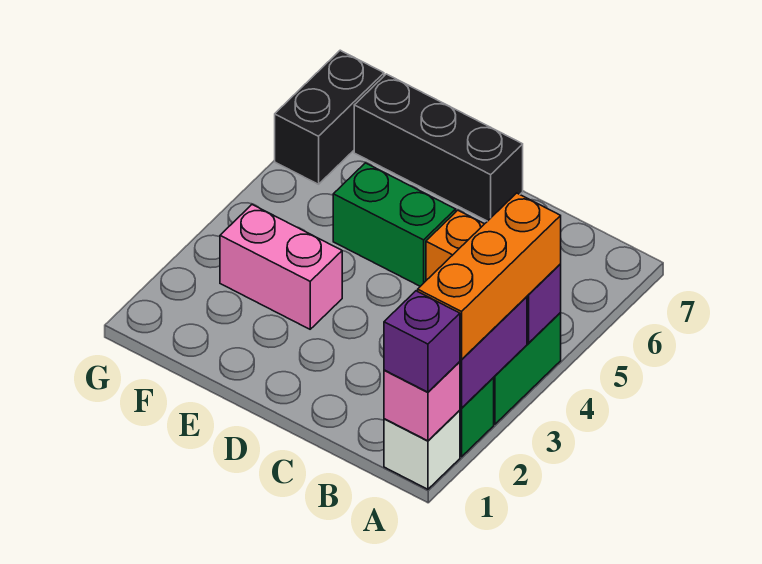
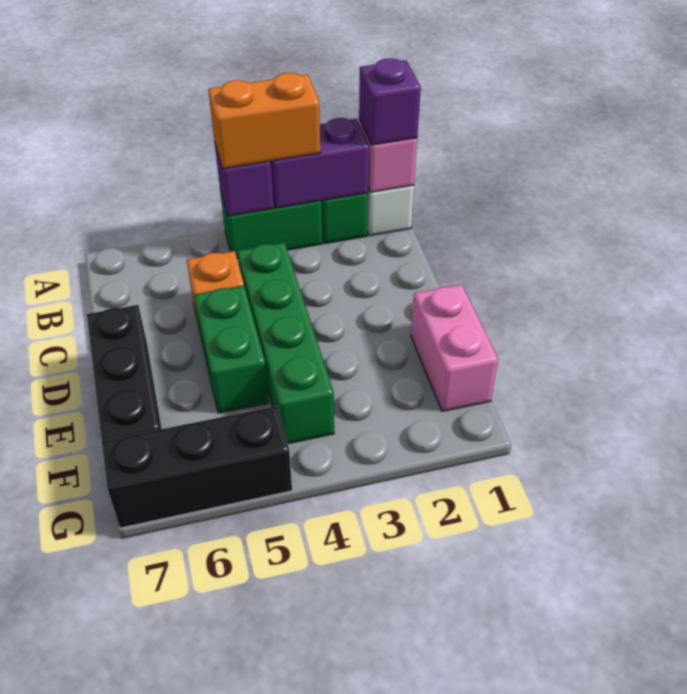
orange brick A2:A4 level 3 -> orange brick A3:A4 level 3
none -> green brick C4:F4 level 1
pink brick E3:F3 level 1 -> pink brick E1:F1 level 1
black brick G6:G7 level 1 -> black brick G5:G7 level 1

